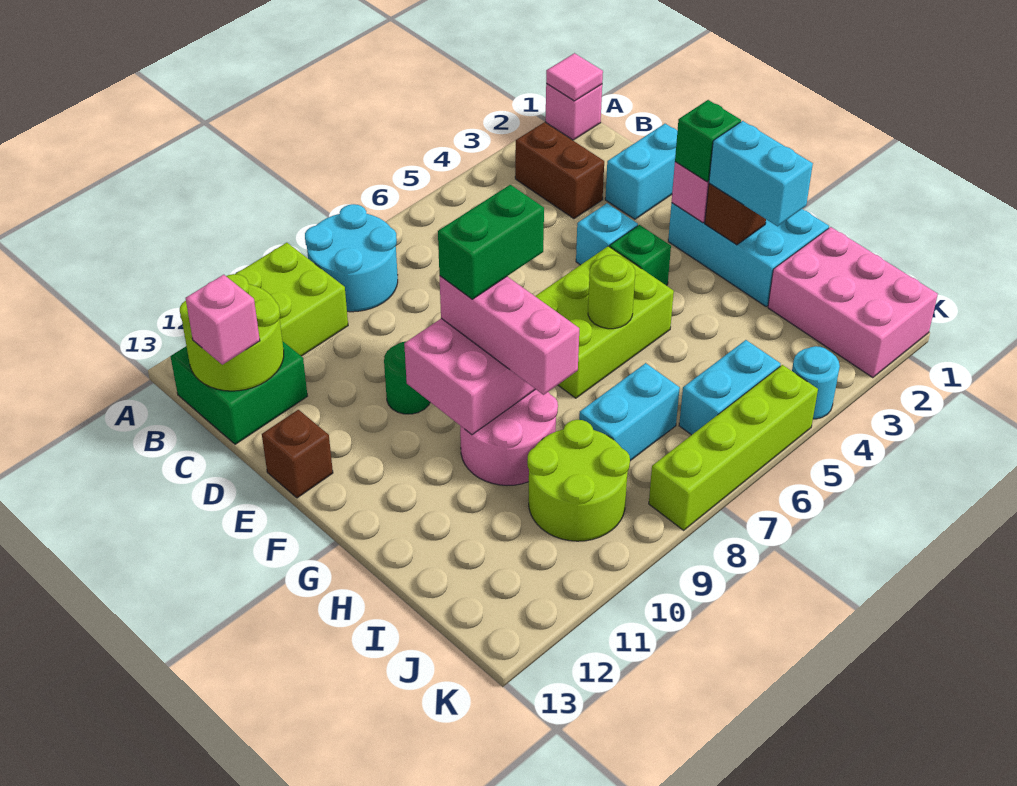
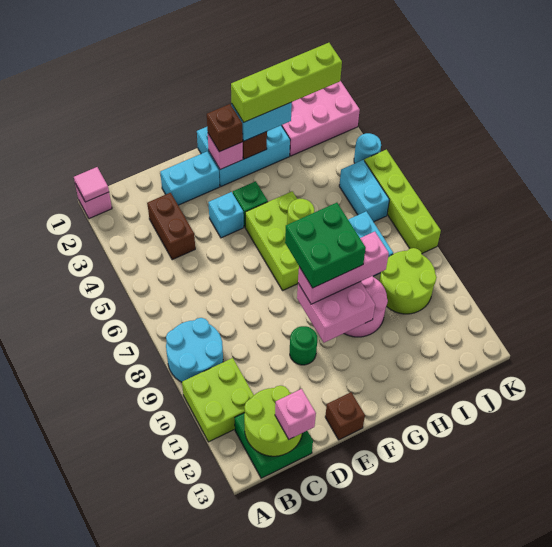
brown brick B3:C3 level 1 -> brown brick C3:C4 level 1
cyan brick D1:D2 level 1 -> cyan brick D2:E2 level 1
green brick F2 level 3 -> brown brick F2 level 3
green brick F8:F9 level 4 -> green brick F8:G9 level 4
none -> lime brick G2:J2 level 4

